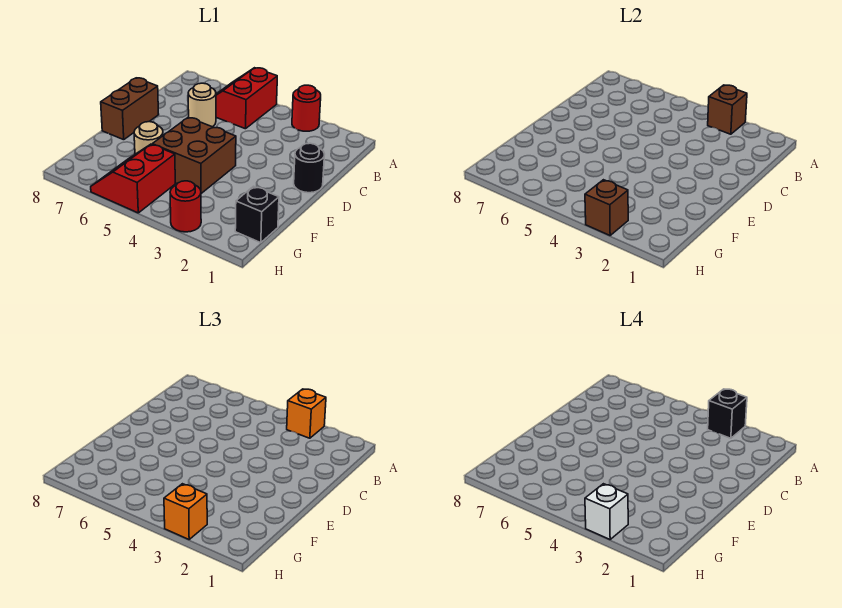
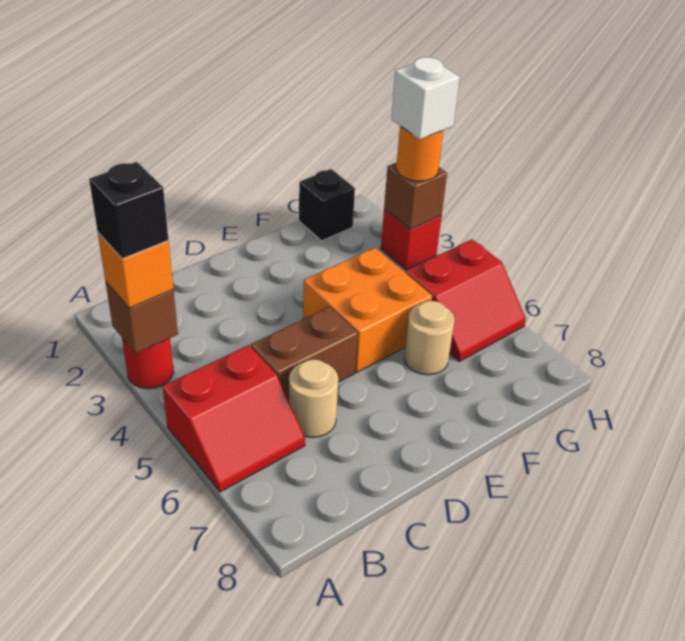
black round brick D1 level 1 -> none
brown brick D8:E8 level 1 -> brown brick C5:D5 level 1
brown brick E4:F5 level 1 -> orange brick E4:F5 level 1
red round brick H3 level 1 -> red brick H3 level 1
orange brick H3 level 3 -> orange round brick H3 level 3

